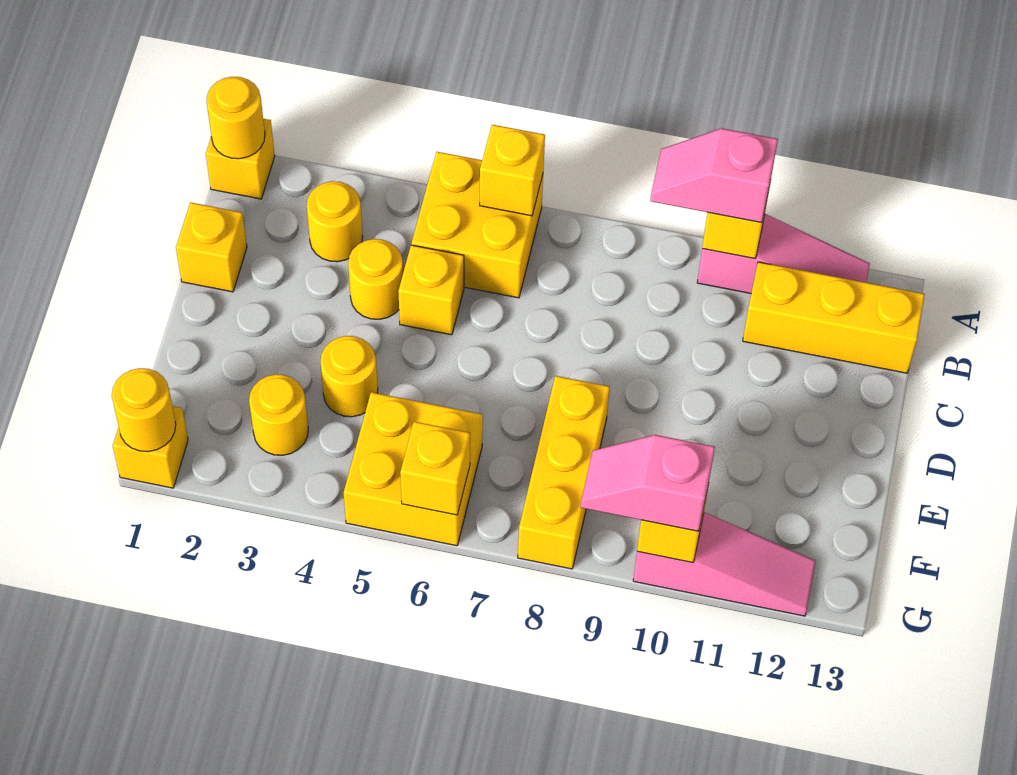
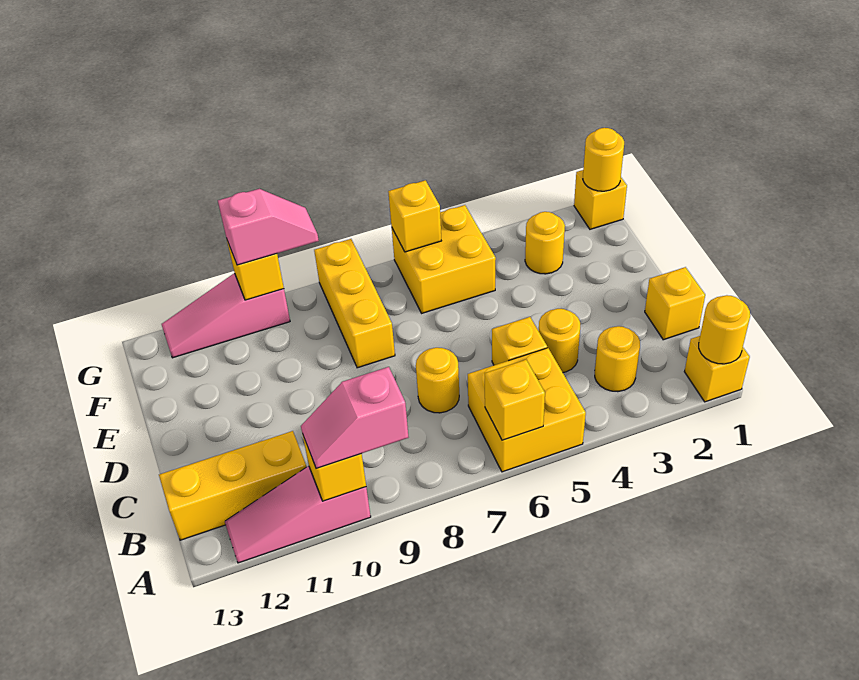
pink slope A9:A10 level 3 top 10 -> pink slope A9:A10 level 3 top 9
yellow round brick E4 level 1 -> yellow round brick C7 level 1

